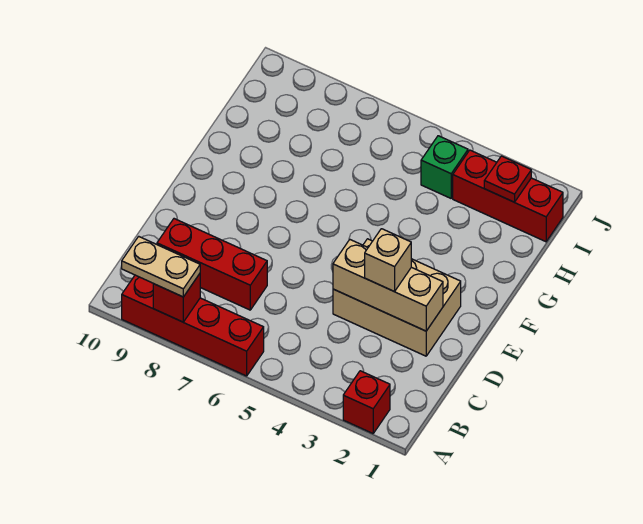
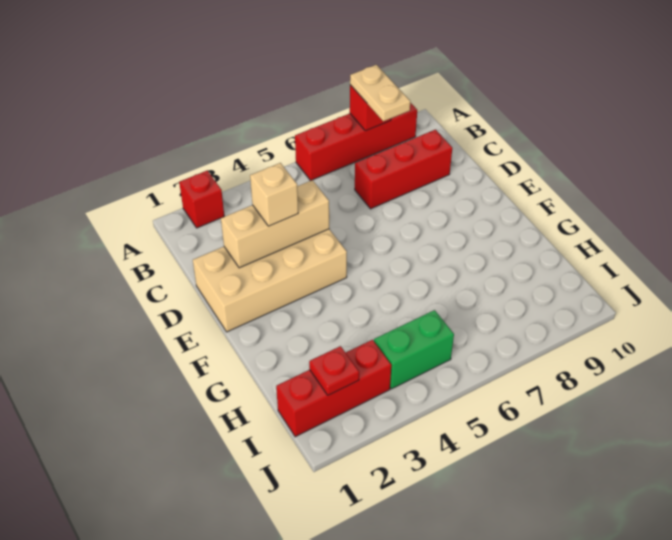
tan plate A8:A9 level 3 -> tan plate A8:B8 level 3
tan brick D2:E4 level 1 -> tan brick D1:E4 level 1
green brick I4 level 1 -> green brick I4:I5 level 1

